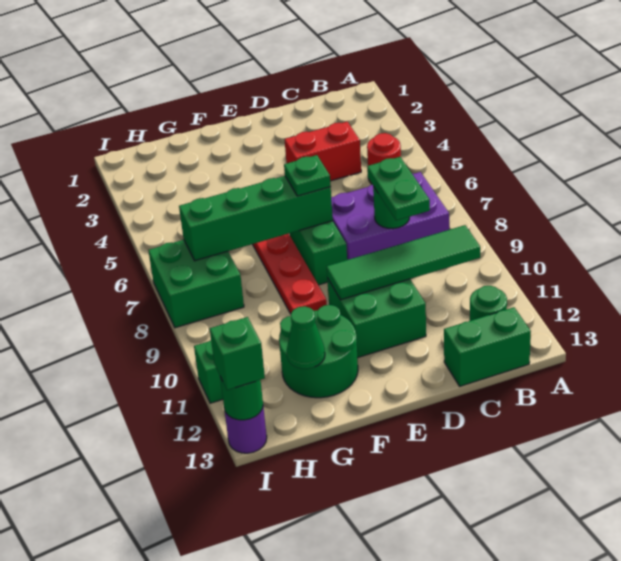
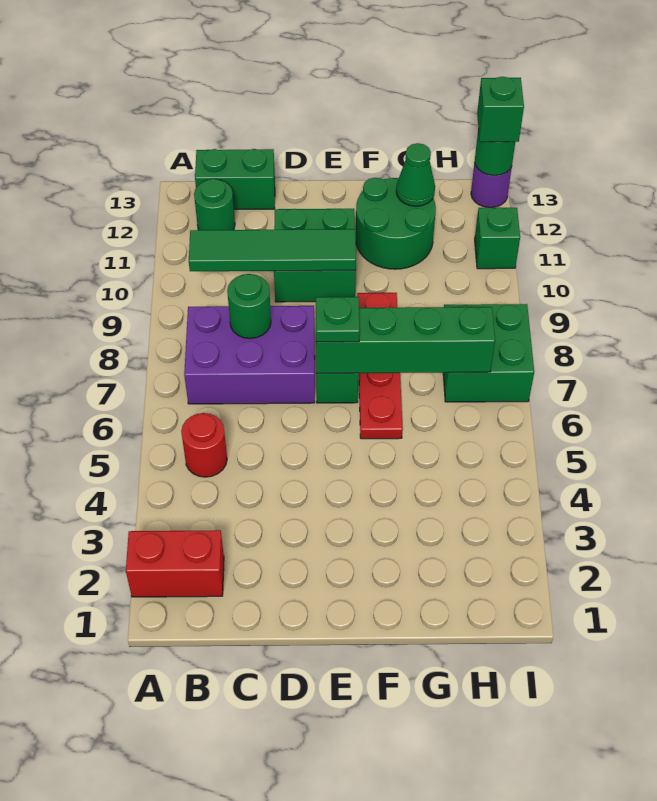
red brick C4:D4 level 1 -> red brick A2:B2 level 1
green plate C8:C9 level 3 -> none

